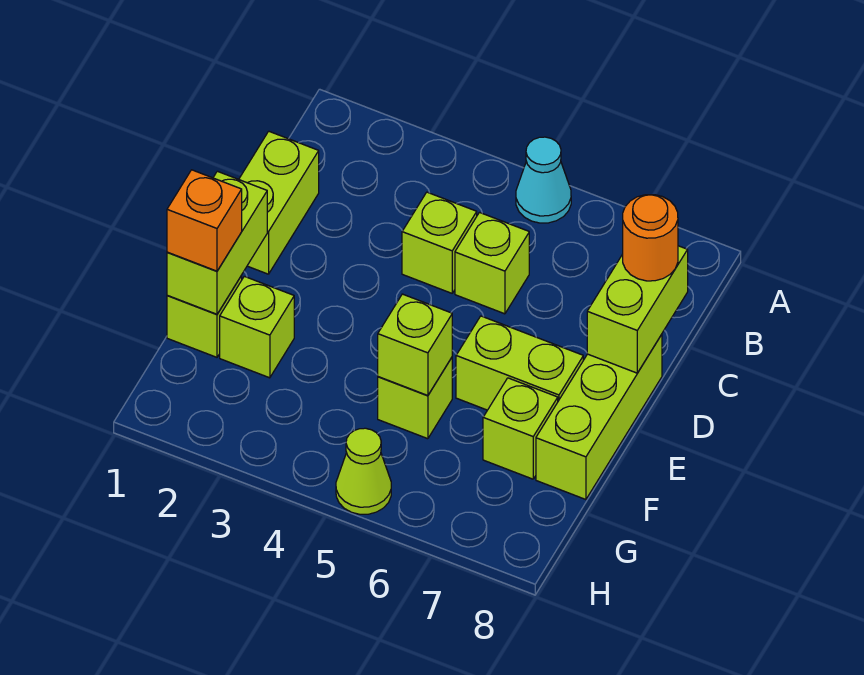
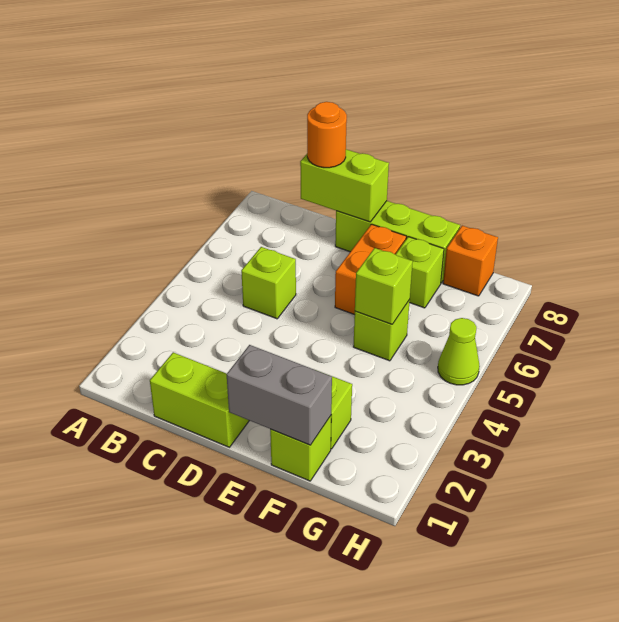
cyan cone A5 level 1 -> none
lime brick C4 level 1 -> none
lime brick E1:F1 level 2 -> grey brick E1:F1 level 2
lime brick E6:E7 level 1 -> orange brick E6:E7 level 1
orange brick F1 level 3 -> orange brick G8 level 1

